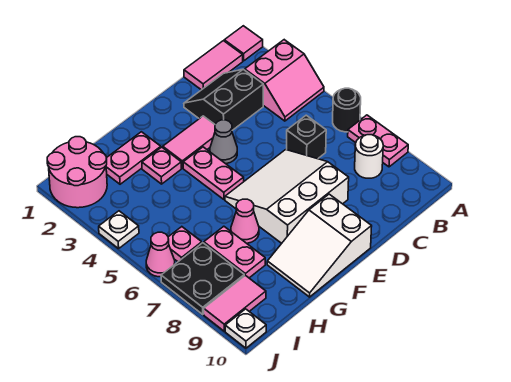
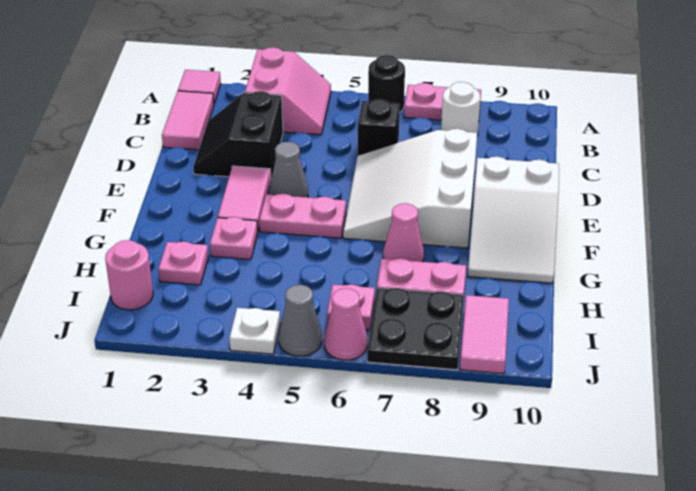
pink plate G2:H2 level 1 -> pink plate H2 level 1
pink round brick I1:J2 level 1 -> pink round brick I1 level 1
none -> grey cone J5 level 1
white plate J10 level 1 -> none

